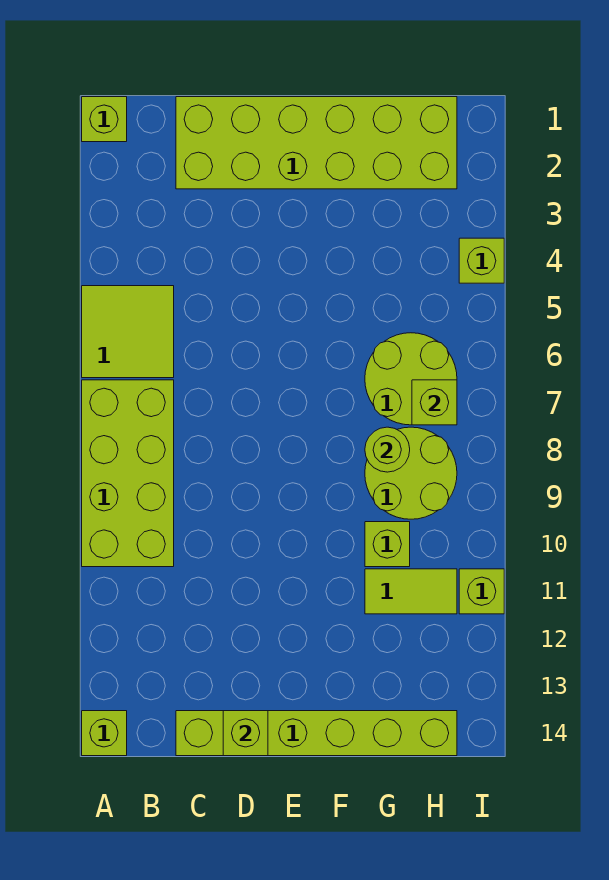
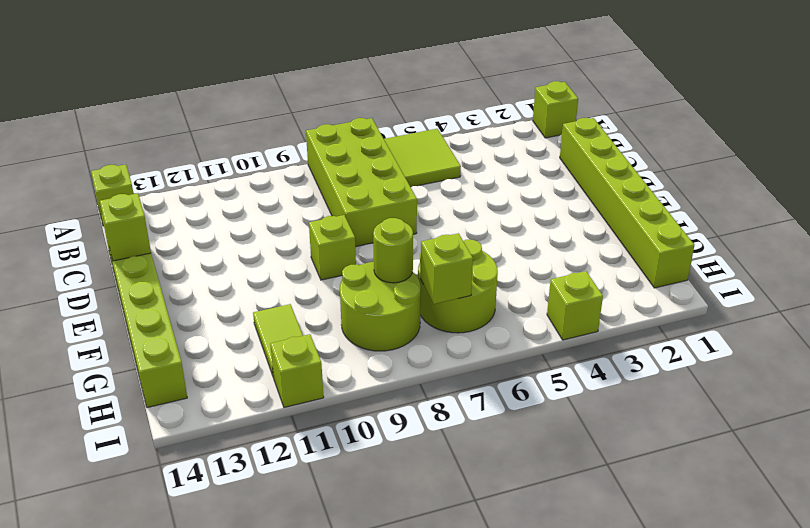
lime brick A7:B10 level 1 -> lime brick A7:D8 level 1
lime brick C1:H2 level 1 -> lime brick C1:H1 level 1
lime brick G10 level 1 -> lime brick E9 level 1

